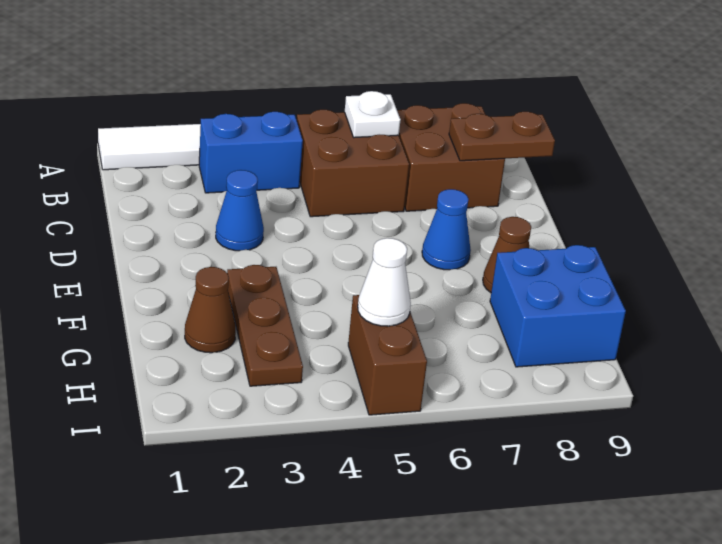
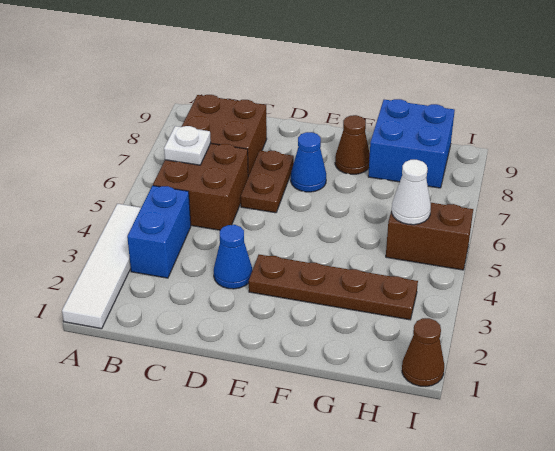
brown plate C8:C9 level 2 -> brown plate D6:D7 level 1
brown plate F3:H3 level 1 -> brown plate E3:H3 level 1
brown cone G2 level 1 -> brown cone I1 level 1

